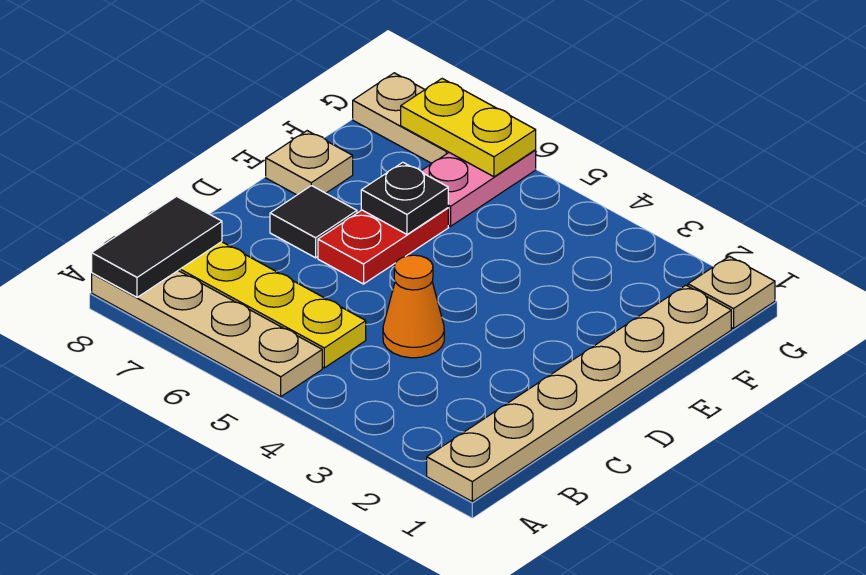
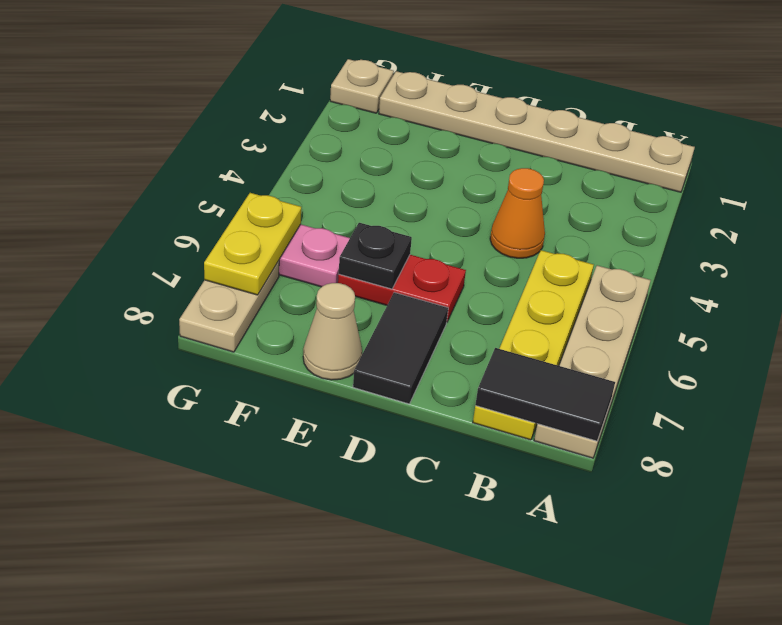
black tile D7 level 1 -> black tile D7:D8 level 1
tan plate E8 level 1 -> tan cone E8 level 1

